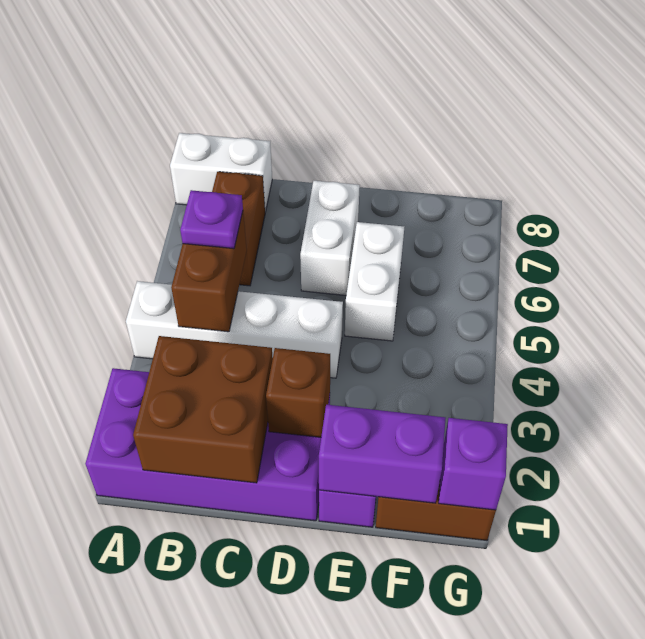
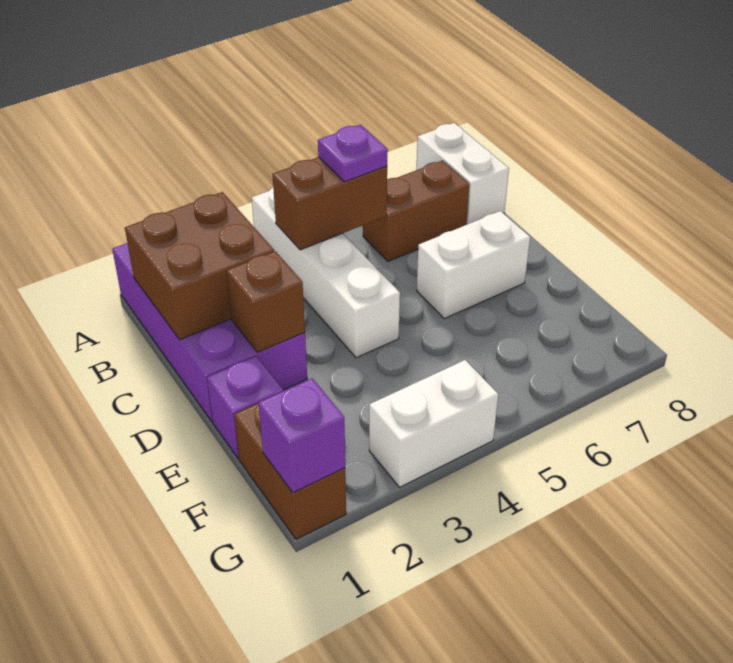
purple brick E1:F1 level 2 -> none
white brick E5:E6 level 1 -> white brick G3:G4 level 1

